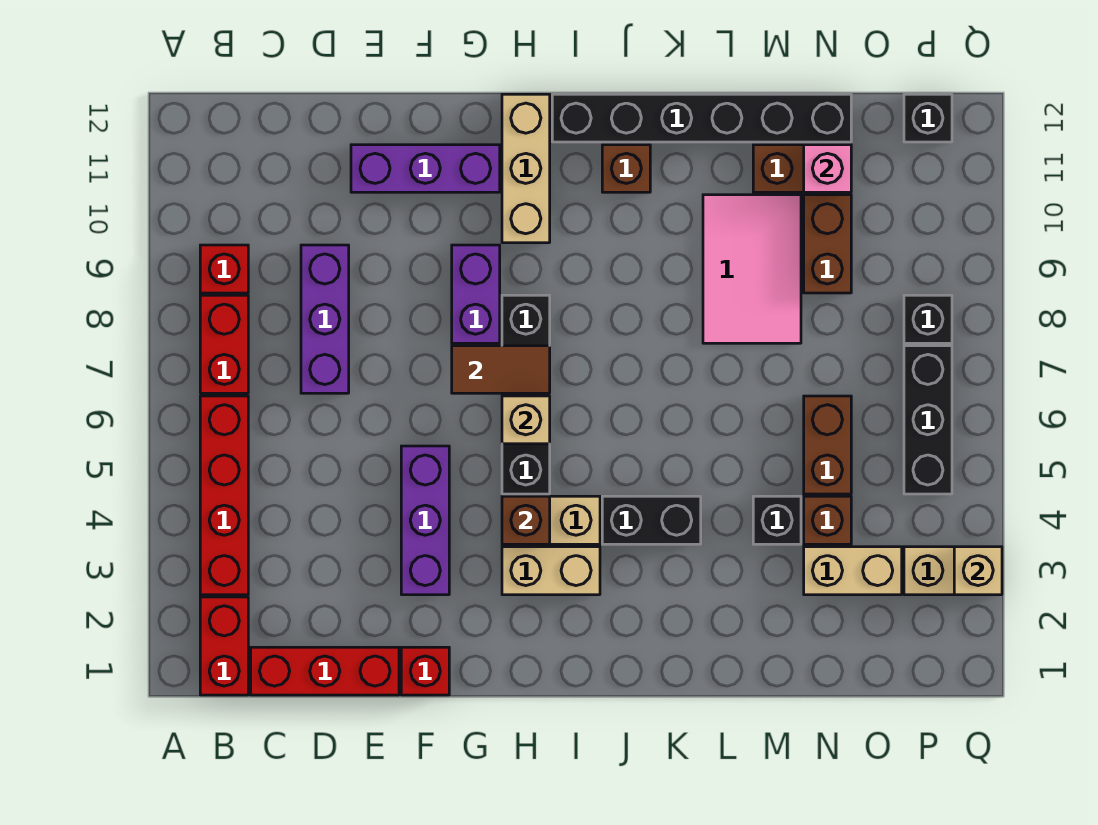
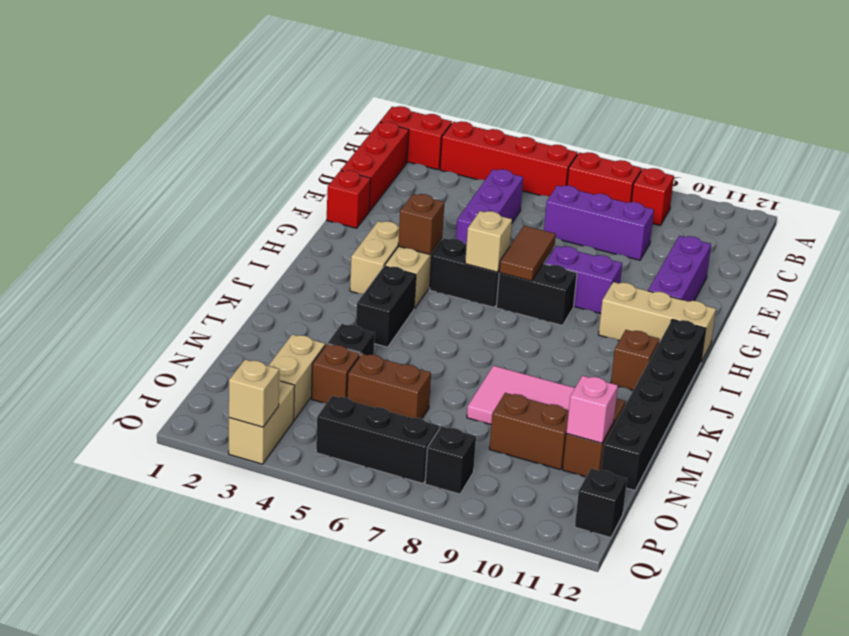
purple brick F3:F5 level 1 -> purple brick D5:F5 level 1

